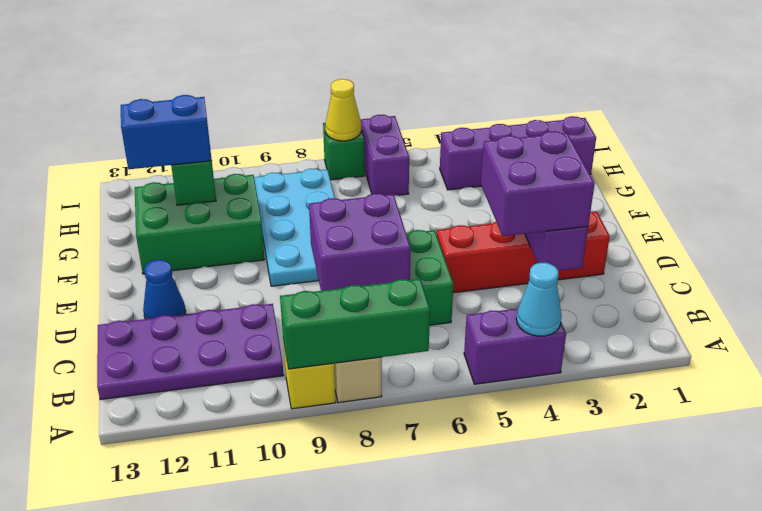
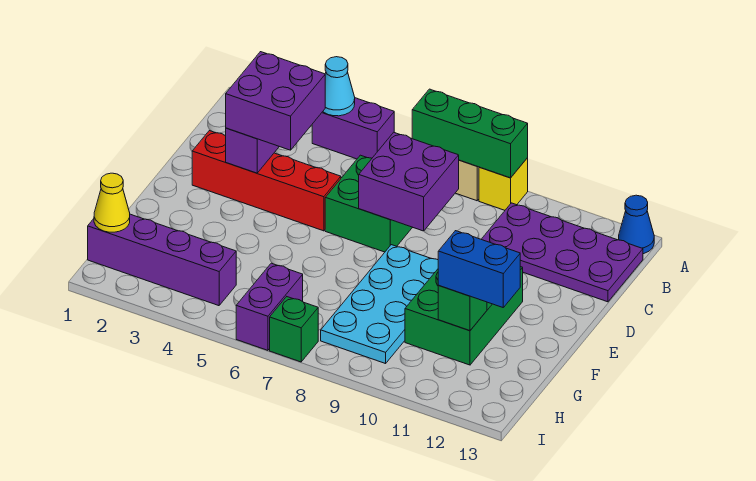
blue cone D12 level 1 -> blue cone A13 level 1
green brick F10:G12 level 1 -> green brick E10:G11 level 1
yellow cone I7 level 2 -> yellow cone H1 level 2

